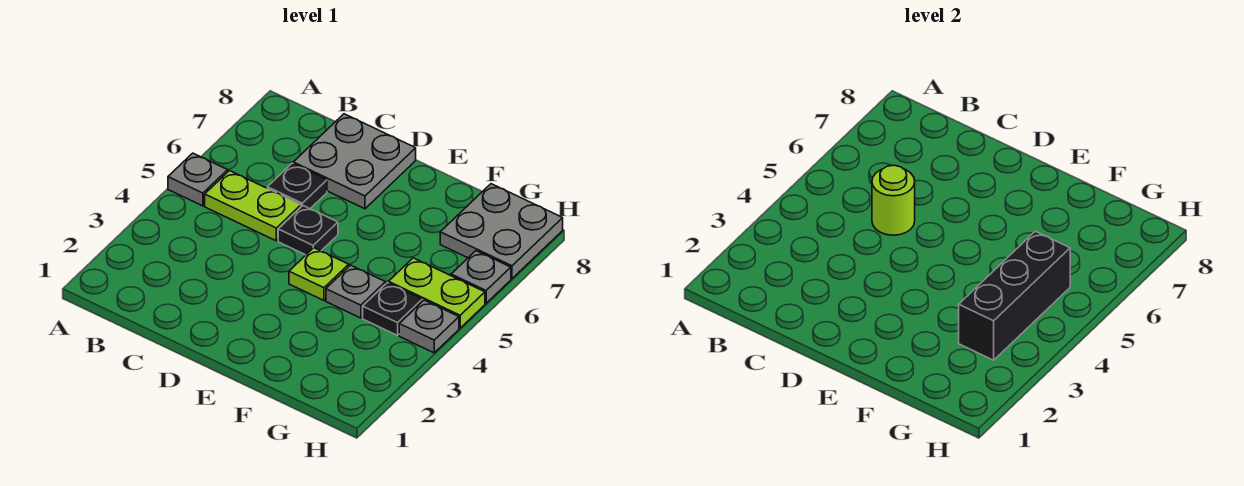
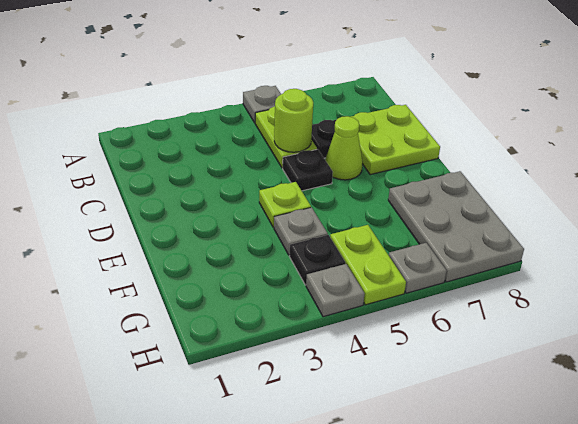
grey plate C7:D8 level 1 -> lime plate C7:D8 level 1
none -> lime cone D6 level 1
black brick G3:G5 level 2 -> none
grey plate G7:H8 level 1 -> grey plate F7:H8 level 1

